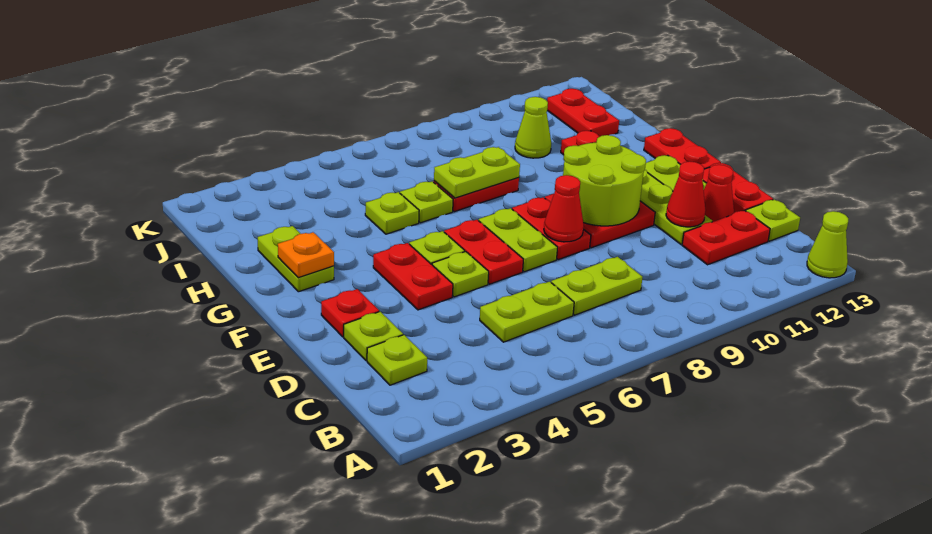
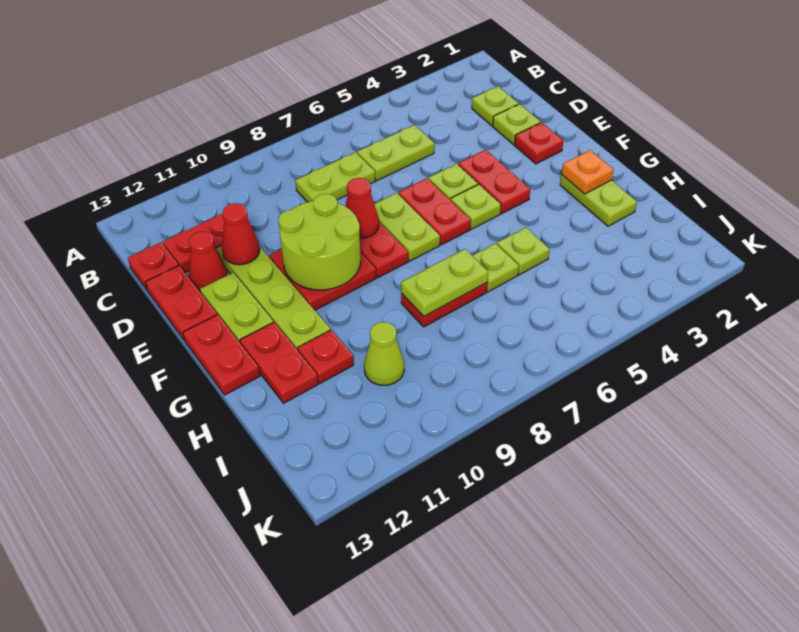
lime cone A13 level 1 -> none
lime plate C13 level 1 -> red plate C13 level 1
red plate I12:J12 level 1 -> red plate G12:H12 level 1

